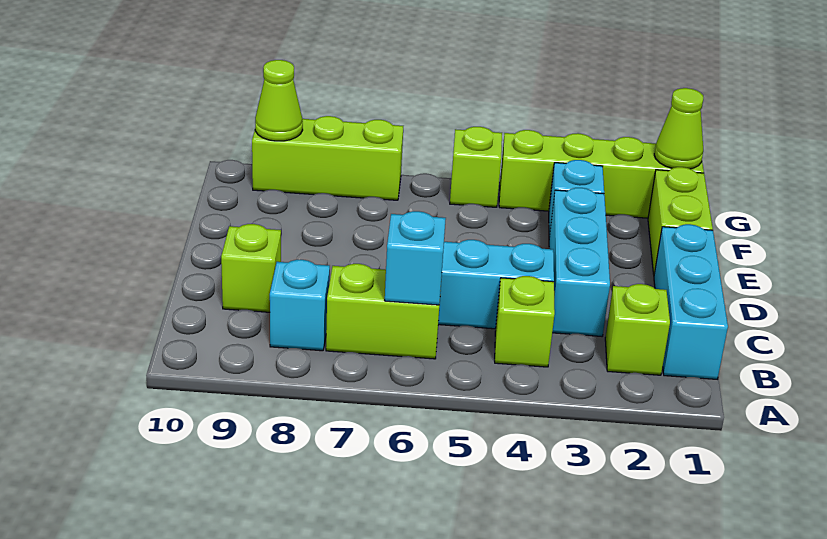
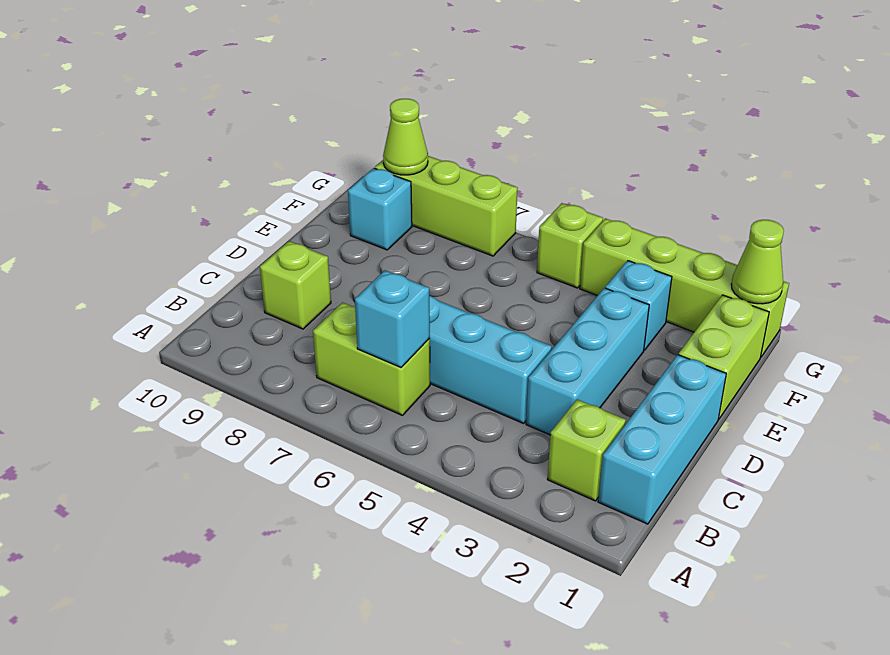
lime brick B4 level 1 -> none
cyan brick B8 level 1 -> cyan brick F9 level 1

